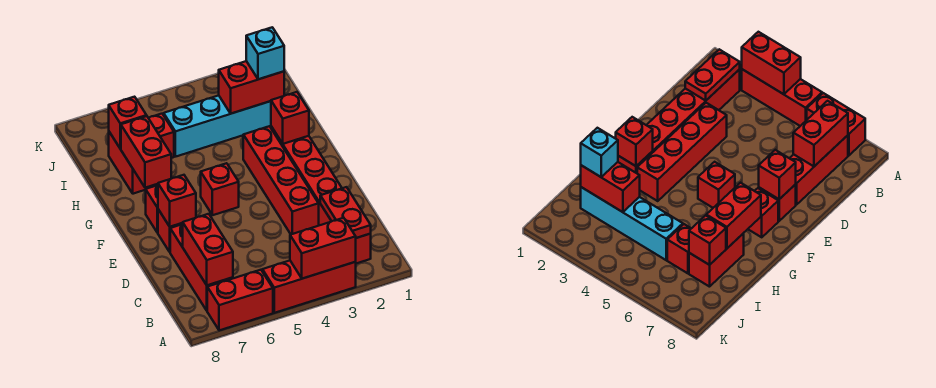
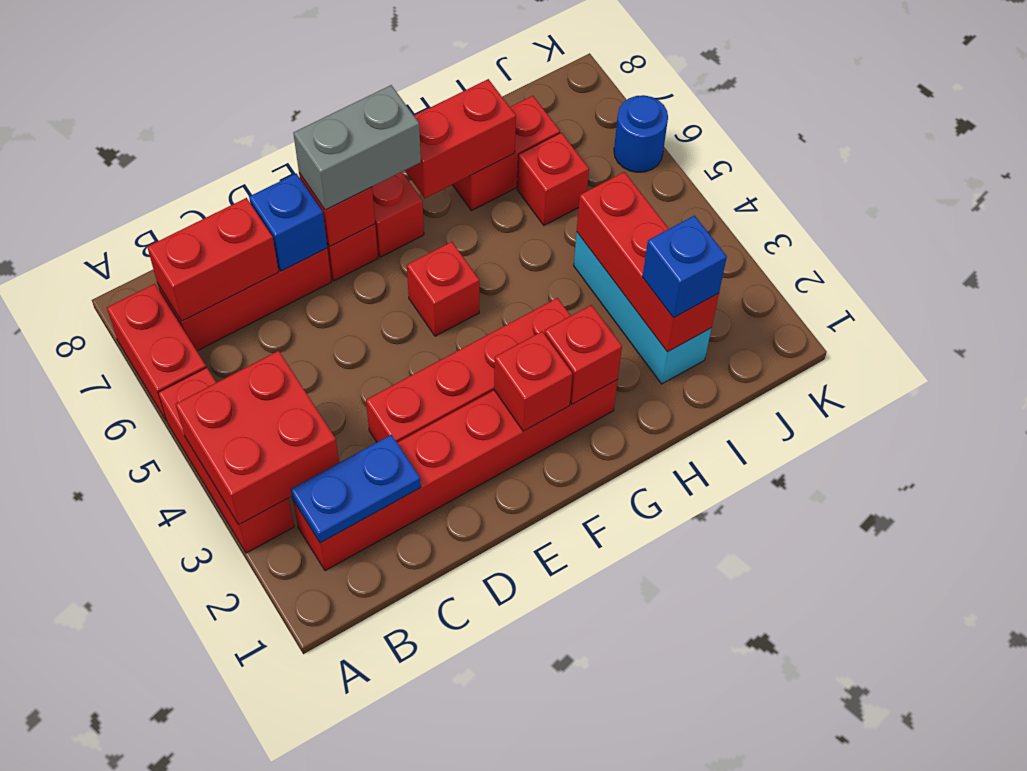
red brick A3:A4 level 2 -> red brick A3:B4 level 2
red plate B2:C2 level 2 -> blue plate B2:C2 level 2
none -> blue brick D7 level 2
none -> grey brick E7:F7 level 3
cyan brick I2:I5 level 1 -> cyan brick I2:I4 level 1
red brick I2:I3 level 2 -> red brick I2:I4 level 2
cyan brick I2 level 3 -> blue brick I2 level 3
red brick I7 level 2 -> red brick F2 level 2
none -> blue round brick K6 level 1

